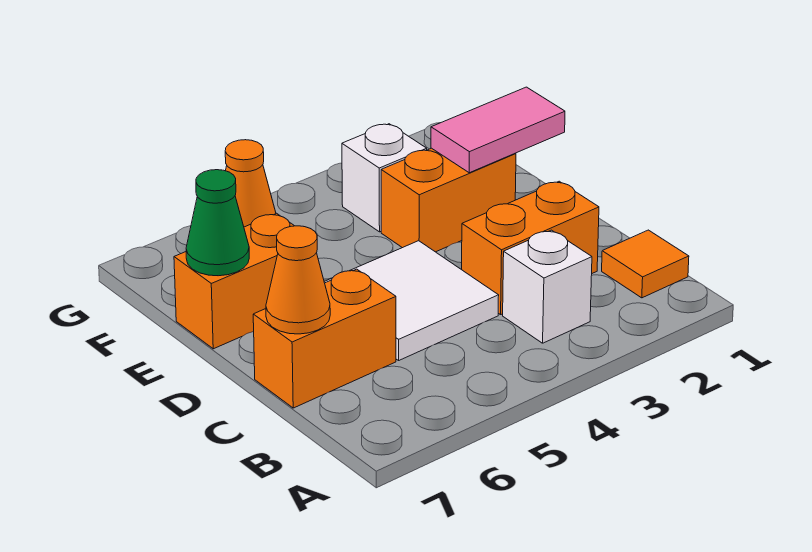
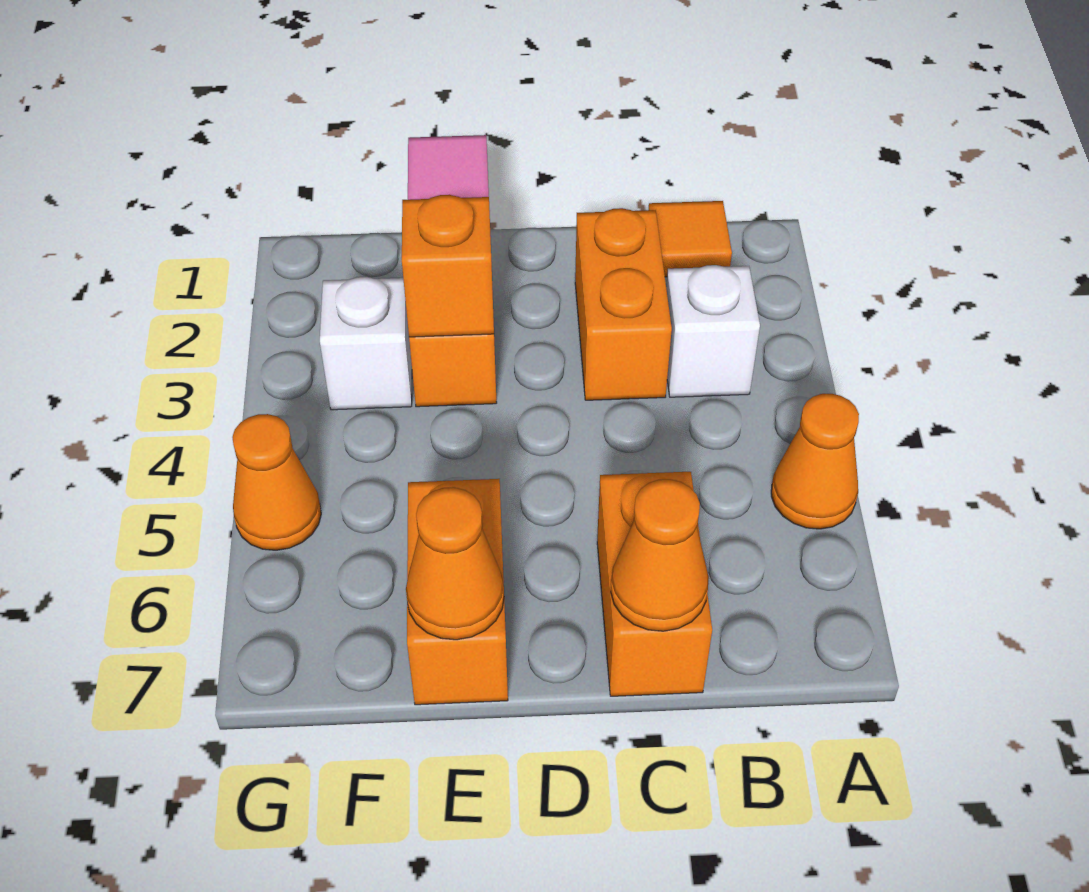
none -> orange cone A5 level 1
white tile C4:D5 level 1 -> none
none -> orange brick E3 level 2
green cone E7 level 2 -> orange cone E7 level 2

